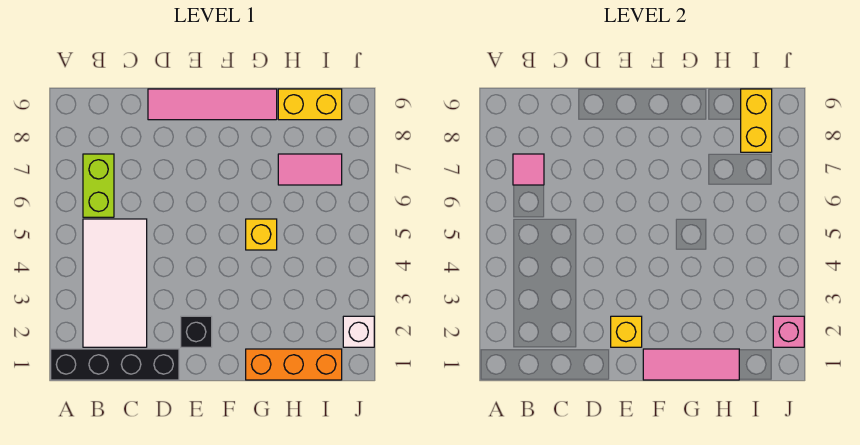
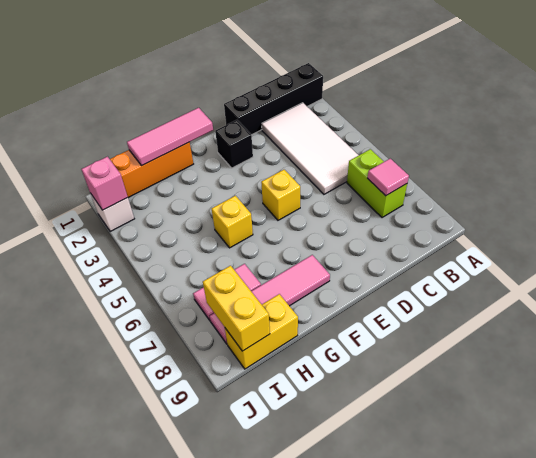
pink tile D9:G9 level 1 -> pink tile F8:I8 level 1
yellow brick E2 level 2 -> yellow brick E5 level 1

